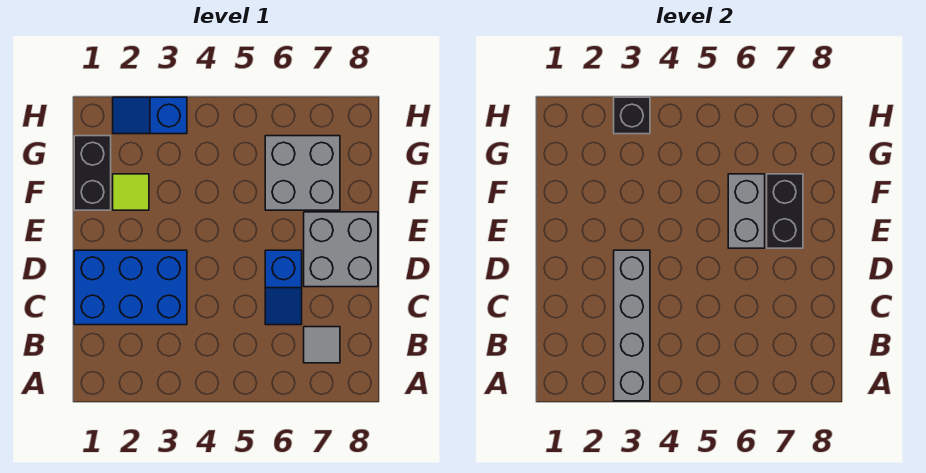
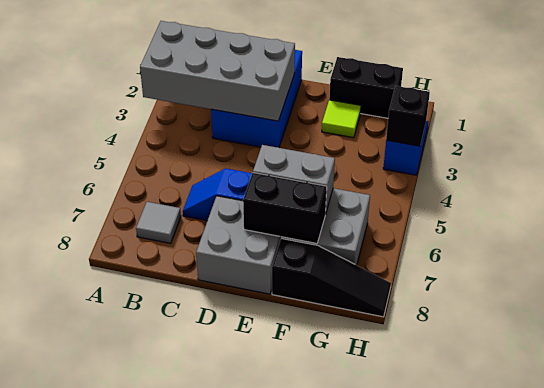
grey brick A3:D3 level 2 -> grey brick A2:D3 level 2
none -> black slope F8:H8 level 1 top F

